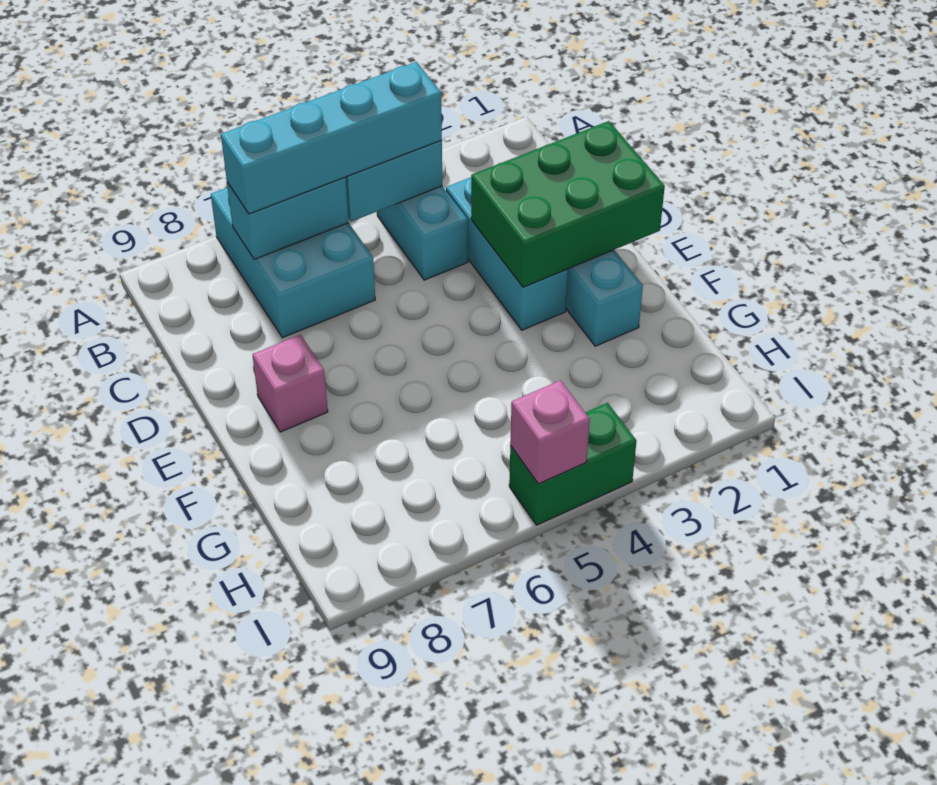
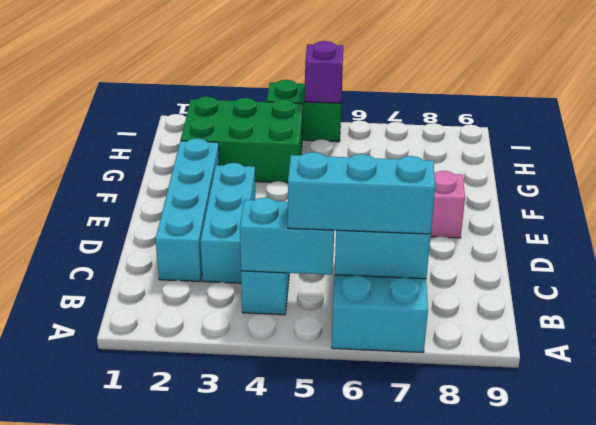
cyan brick B4:B7 level 3 -> cyan brick B5:B7 level 3
green brick D1:E3 level 2 -> green brick G2:H4 level 1
pink brick I5 level 2 -> purple brick I5 level 2

